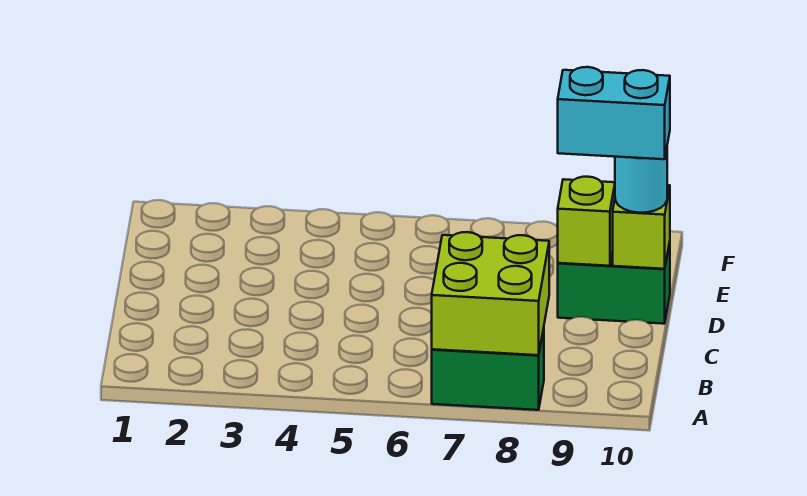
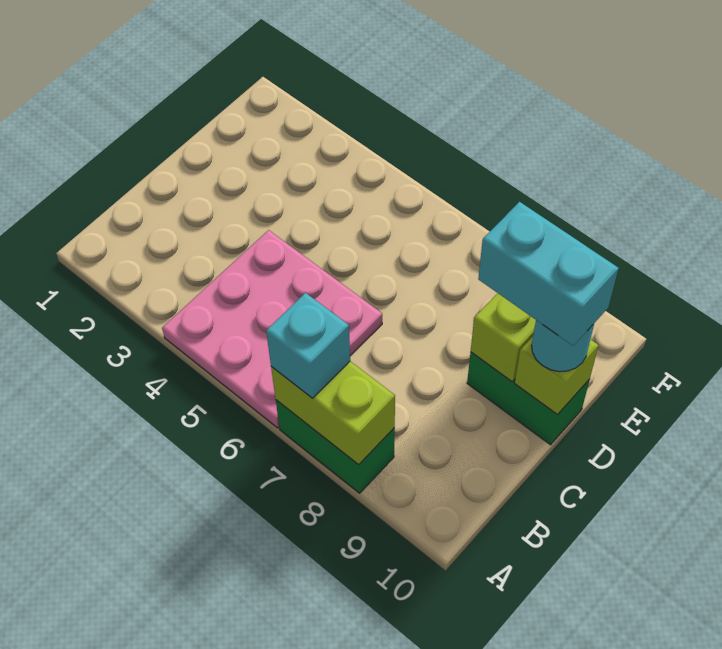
none -> pink plate A4:C6 level 1
lime brick A7:B8 level 2 -> lime brick A7:A8 level 2
none -> cyan brick A7 level 3

